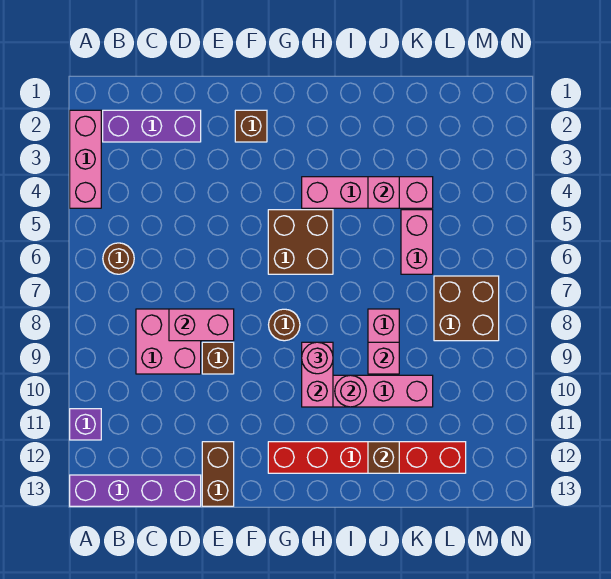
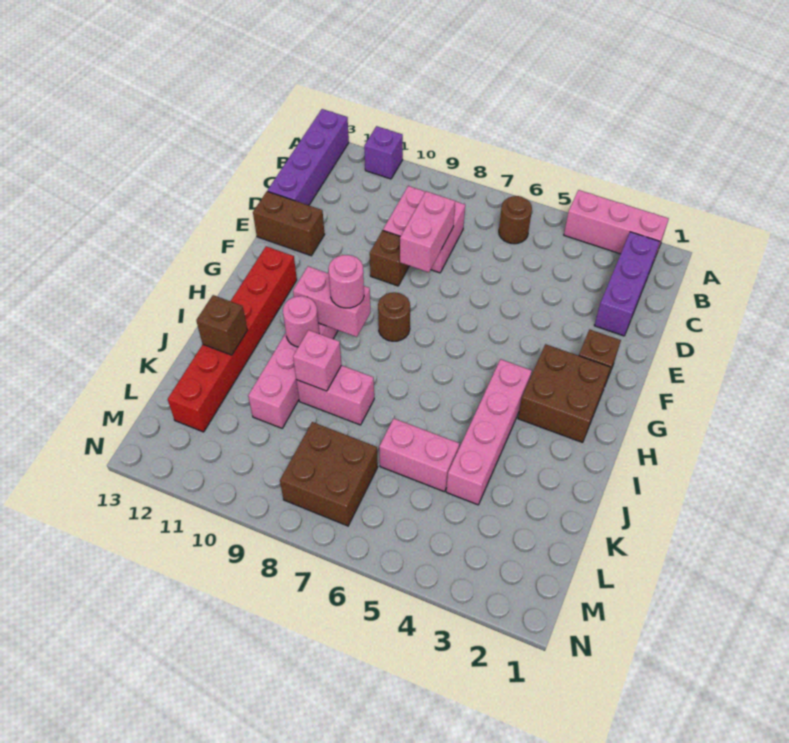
brown brick G5:H6 level 1 -> brown brick G2:H3 level 1
pink brick J4 level 2 -> none

